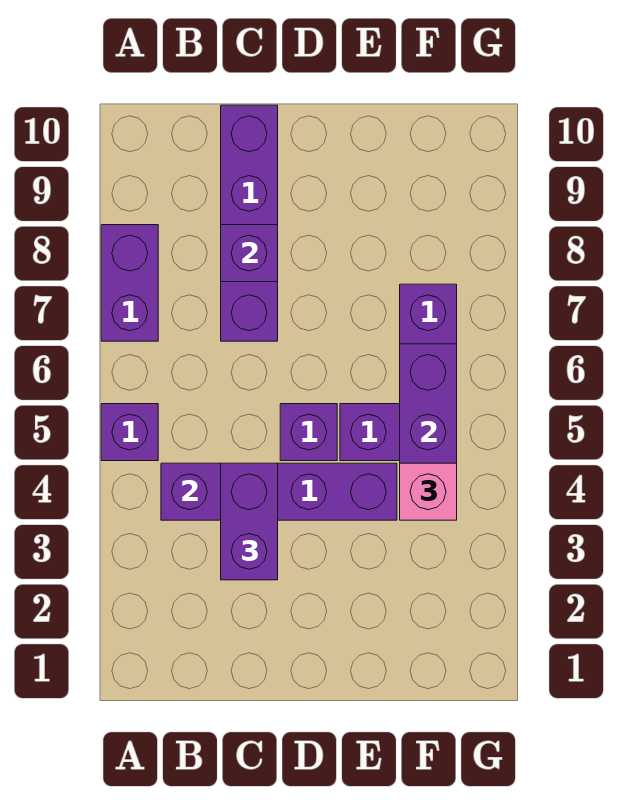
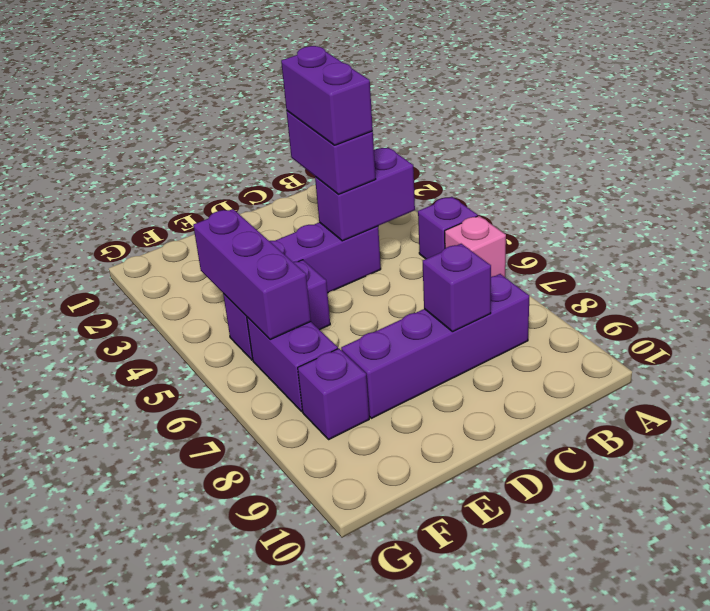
purple brick A7:A8 level 1 -> purple brick C3:C4 level 4
purple brick C7:C10 level 1 -> purple brick B8:E8 level 1
purple brick D5 level 1 -> purple brick F8 level 1
pink brick F4 level 3 -> pink brick A6 level 1

